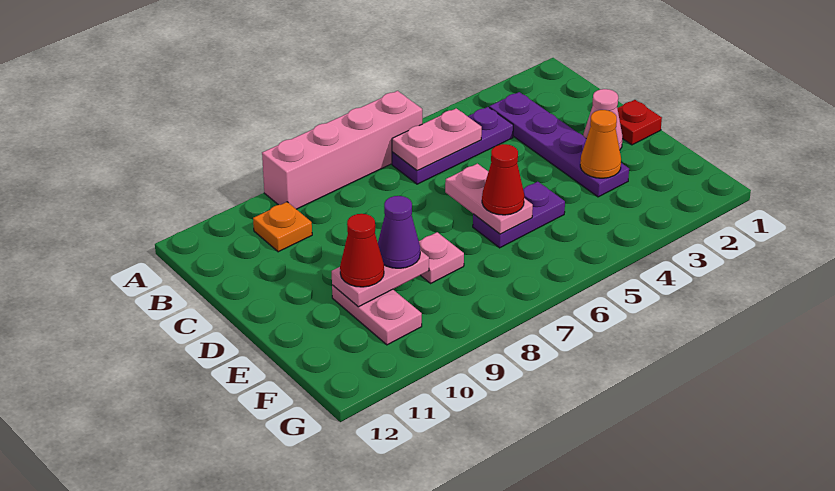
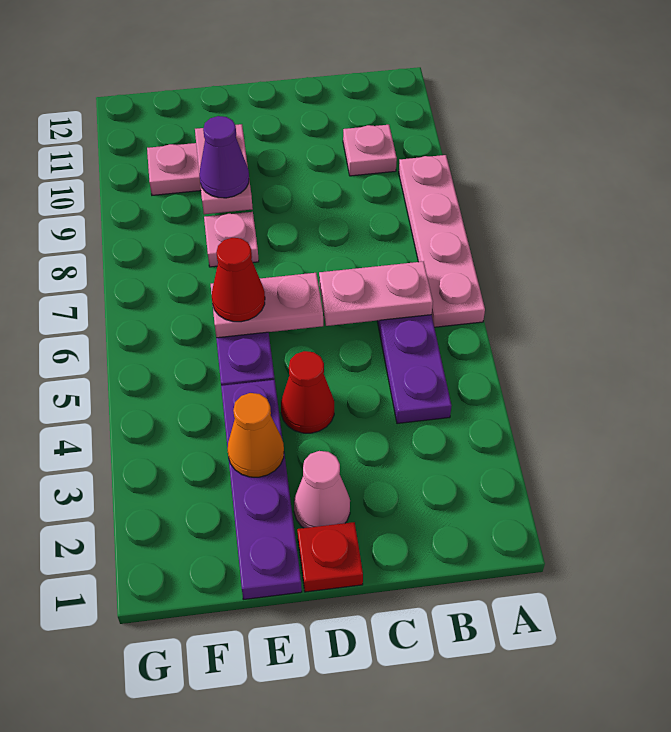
pink brick A6:A9 level 1 -> pink plate A6:A9 level 1
purple plate B3:E3 level 1 -> purple plate E1:E4 level 1
pink plate B5:B6 level 2 -> pink plate B6:C6 level 2
orange plate B10 level 1 -> pink plate B10 level 1
red cone E10 level 3 -> red cone D4 level 1

